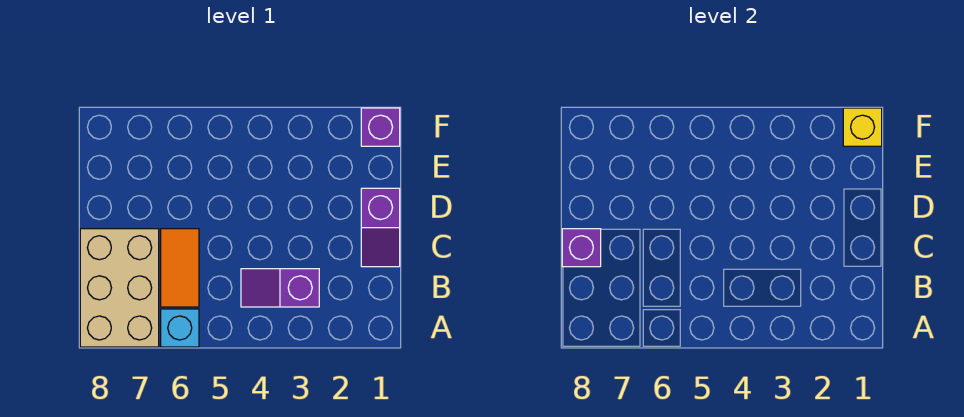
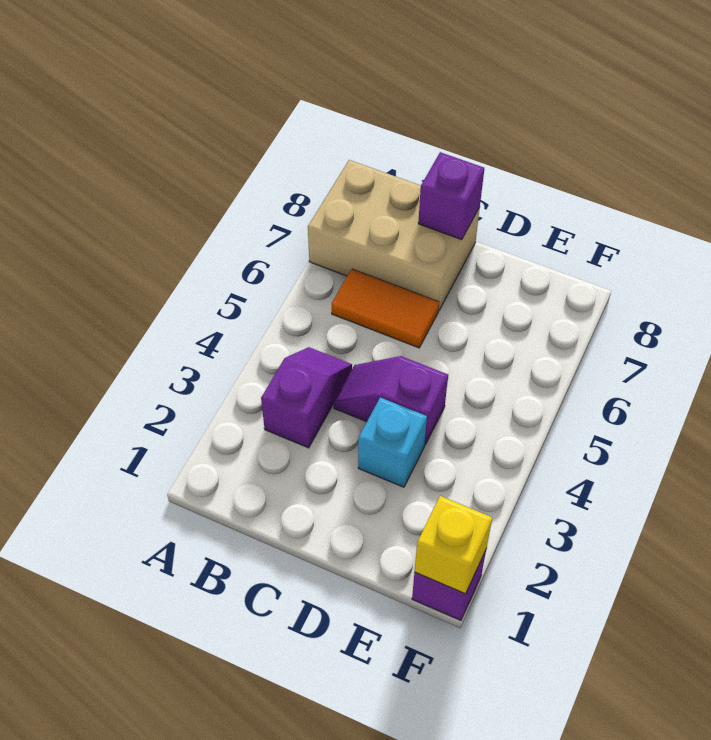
cyan brick A6 level 1 -> cyan brick D3 level 1
purple slope C1:D1 level 1 top D -> purple slope C4:D4 level 1 top D

